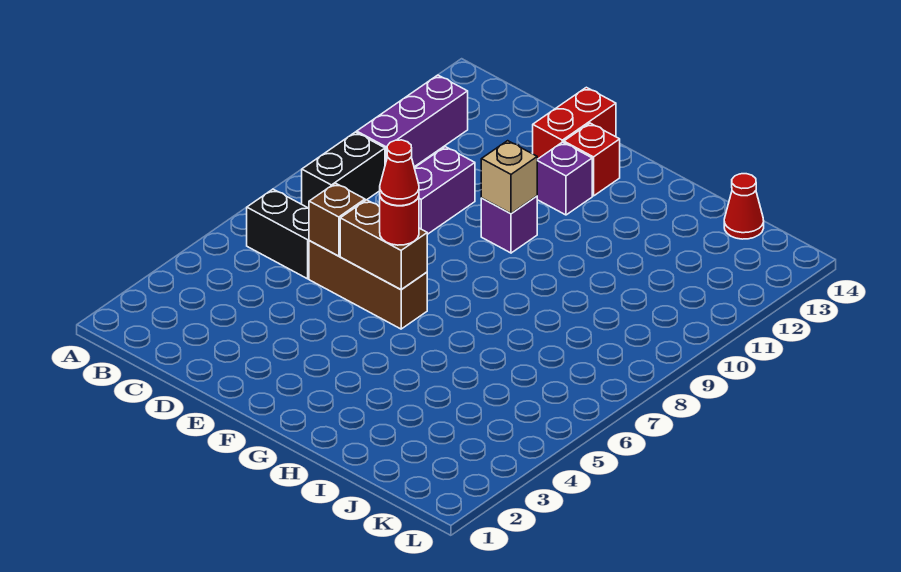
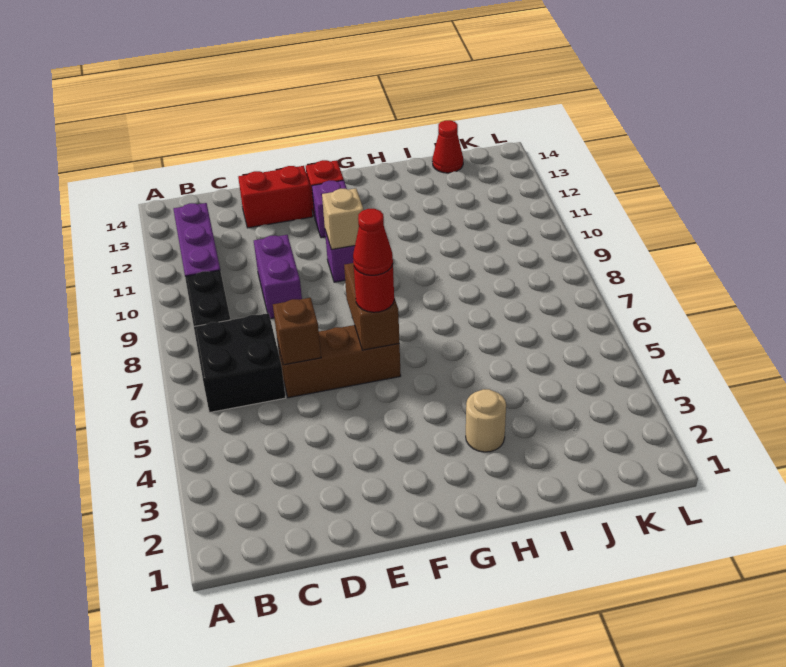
black brick B6:C6 level 1 -> black brick B6:C7 level 1
brown brick E6:F6 level 2 -> brown brick F6:F7 level 2
red brick E13:E14 level 1 -> red brick D13:E13 level 1
none -> tan round brick H3 level 1

